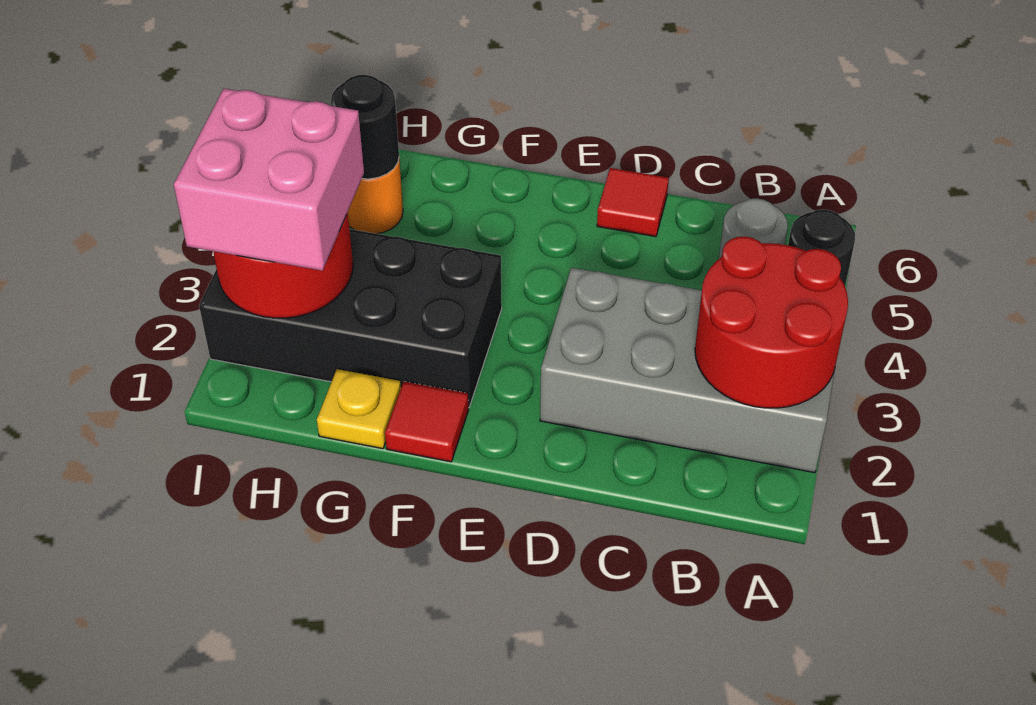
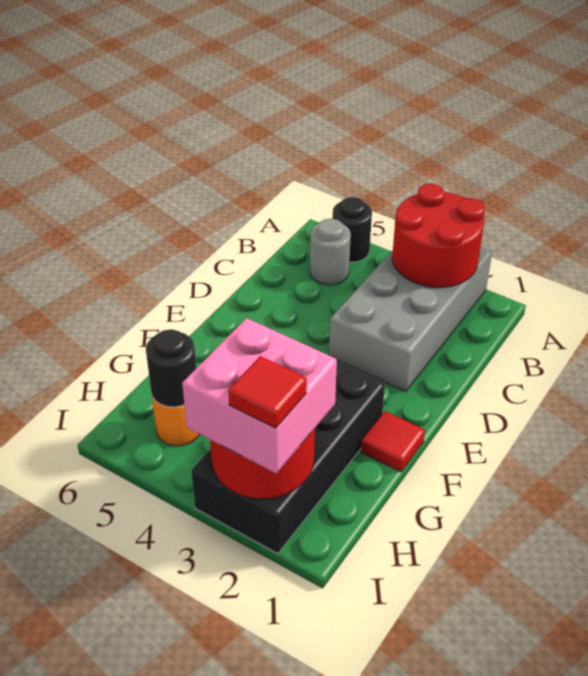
red tile D6 level 1 -> red tile I2 level 4
yellow plate G1 level 1 -> none

